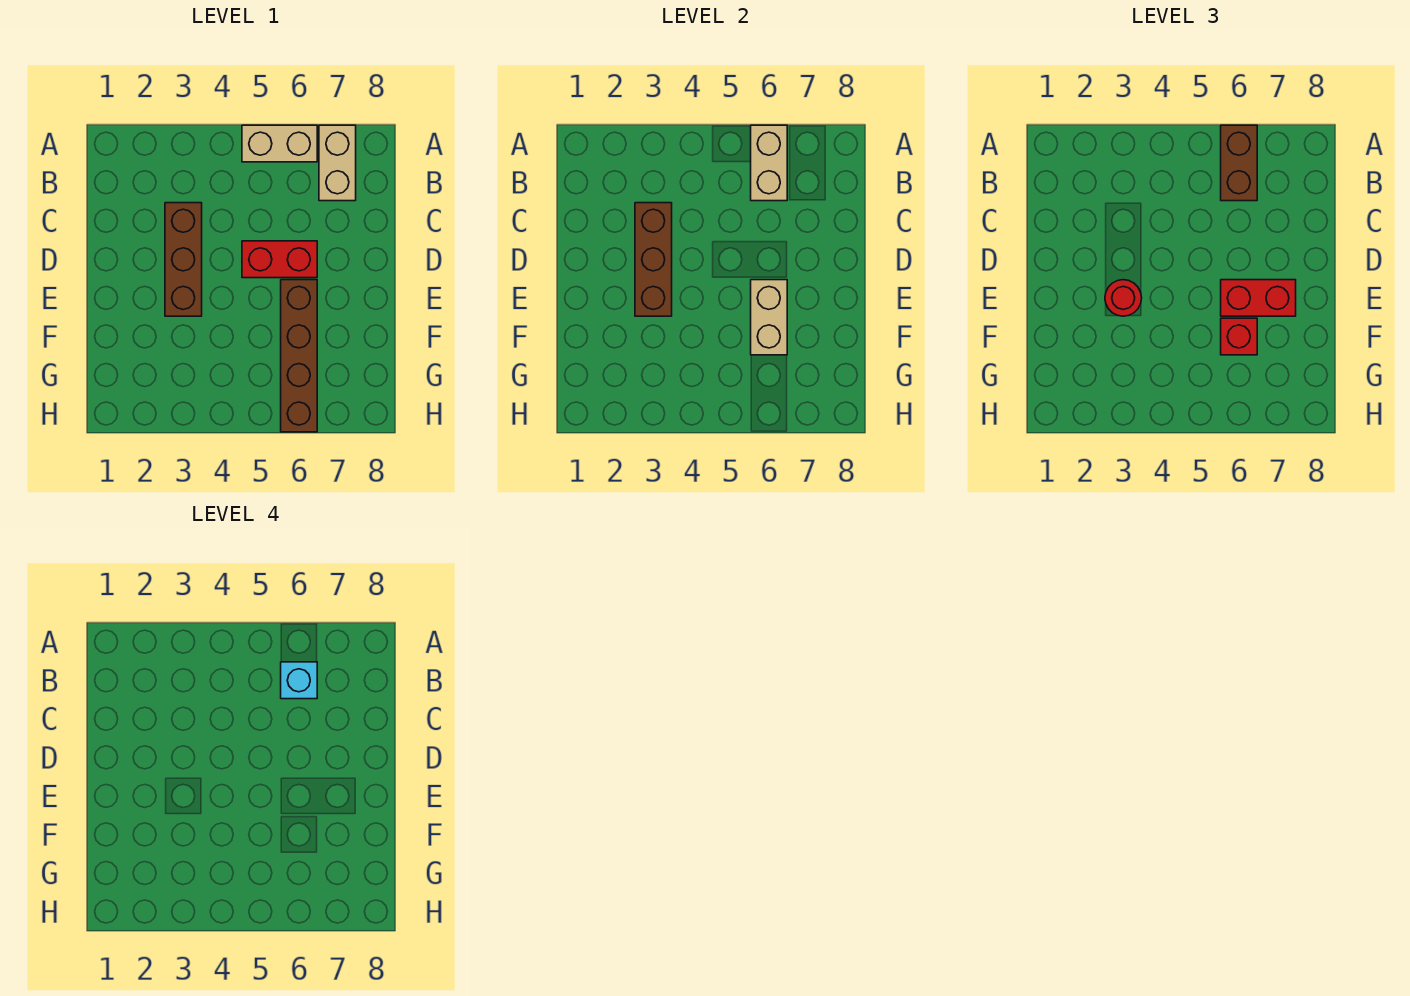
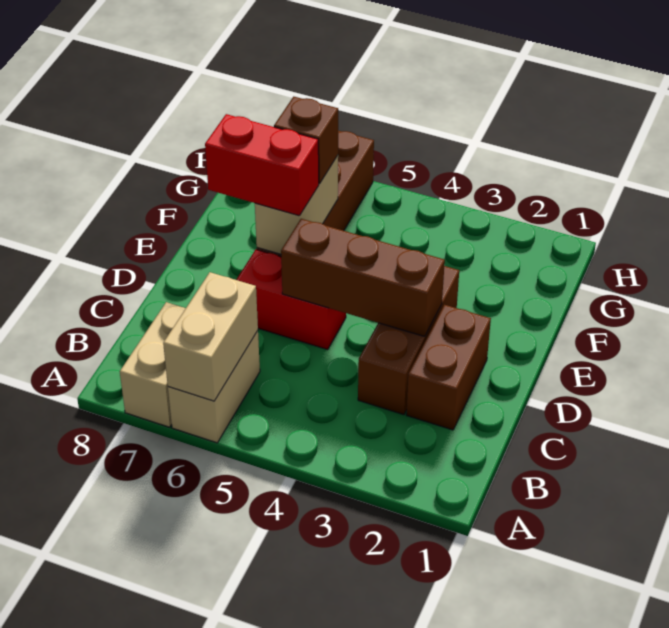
tan brick A5:A6 level 1 -> tan brick A6:B6 level 1
brown brick A6:B6 level 3 -> brown brick C2:D2 level 1
cyan brick B6 level 4 -> none
brown brick C3:E3 level 2 -> brown brick D3:D5 level 2
red round brick E3 level 3 -> none
red brick F6 level 3 -> brown brick F6 level 3

